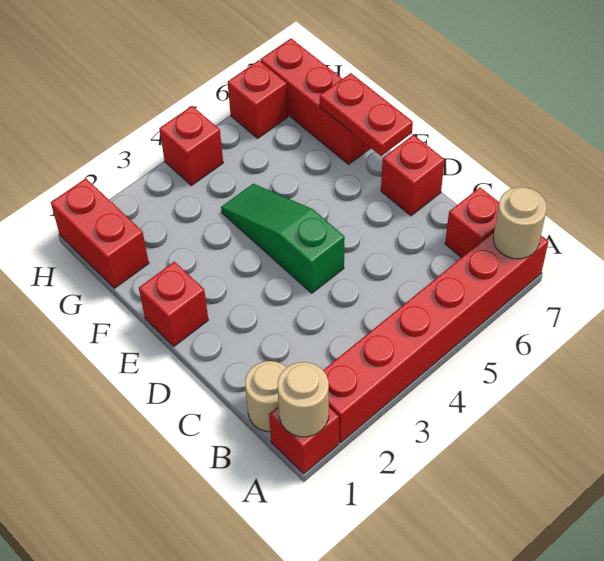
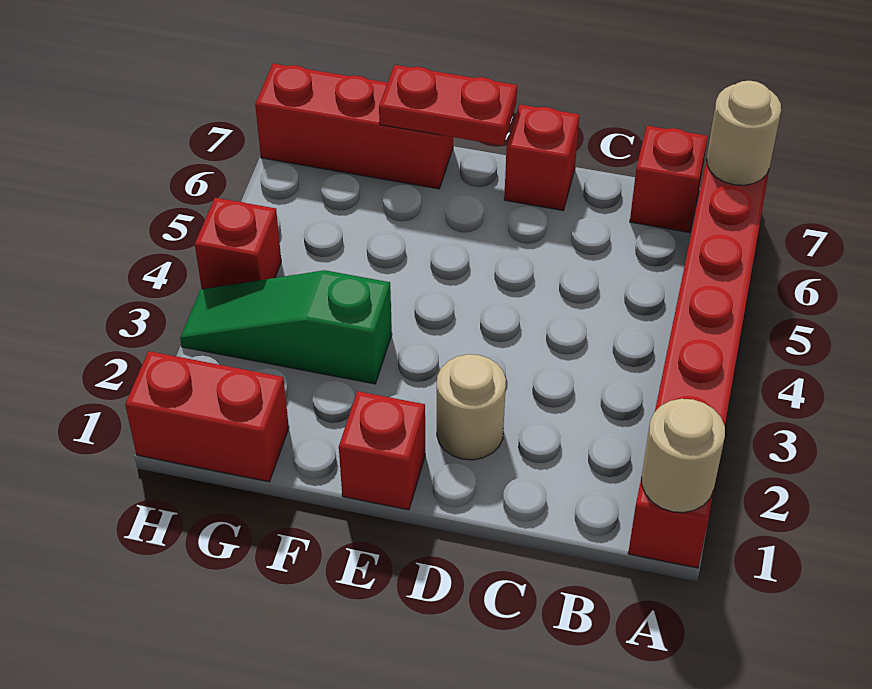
tan round brick B1 level 1 -> tan round brick D2 level 1
green slope D4:F4 level 1 top D -> green slope F3:H3 level 1 top F
red brick H6 level 1 -> none

